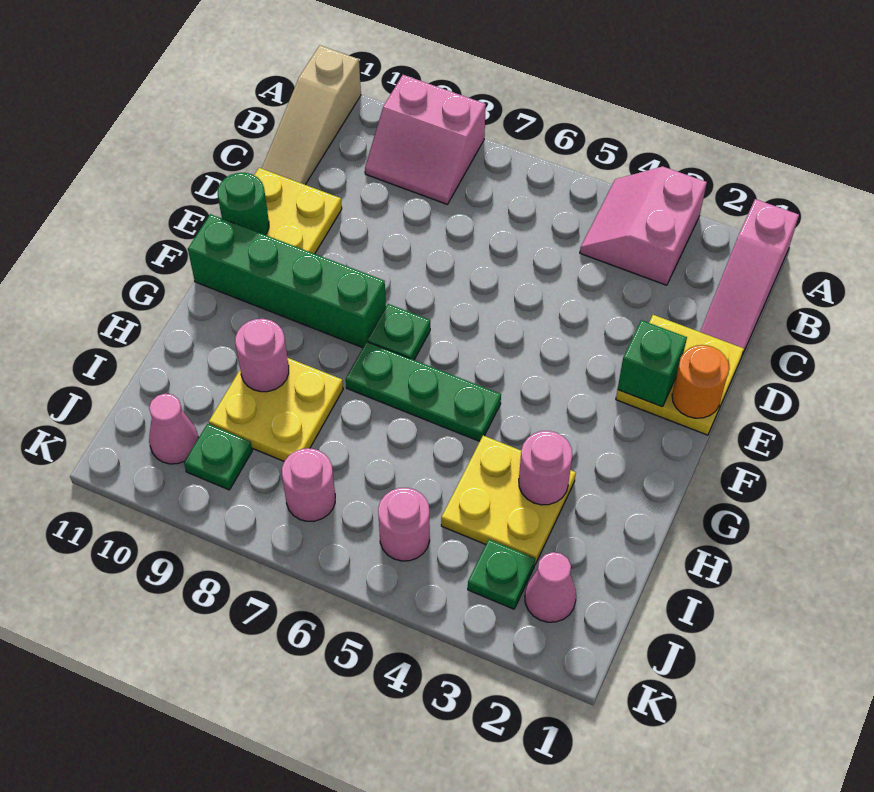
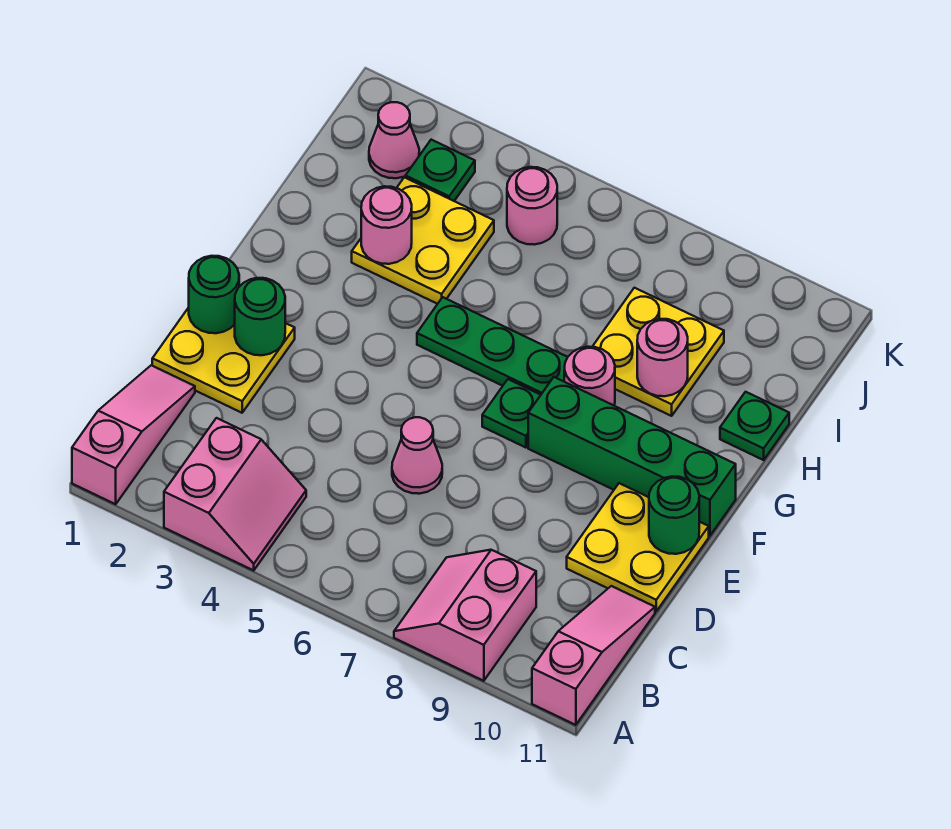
pink slope A8:B9 level 1 top A -> pink slope A8:B9 level 1 top 9
tan slope A11:C11 level 1 top A -> pink slope A11:C11 level 1 top A
orange round brick E1 level 2 -> green round brick E1 level 2
green brick E2 level 2 -> green round brick E2 level 2
pink round brick J7 level 1 -> pink round brick G8 level 1
green plate J9 level 1 -> green plate H11 level 1
pink cone J10 level 1 -> pink cone D6 level 1

